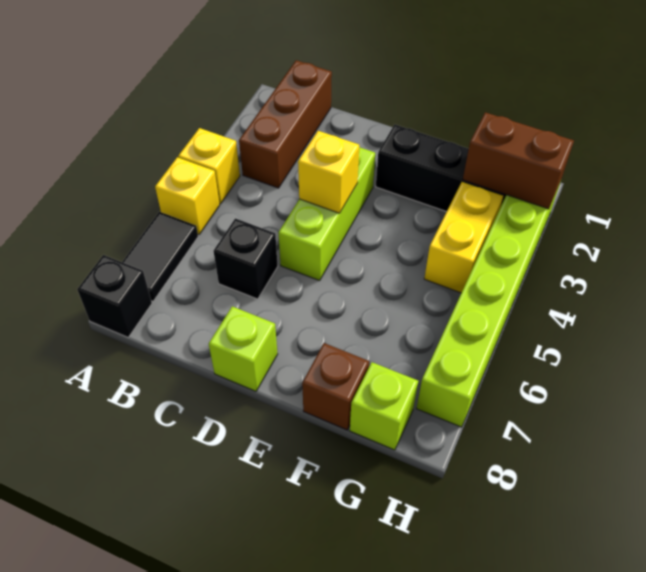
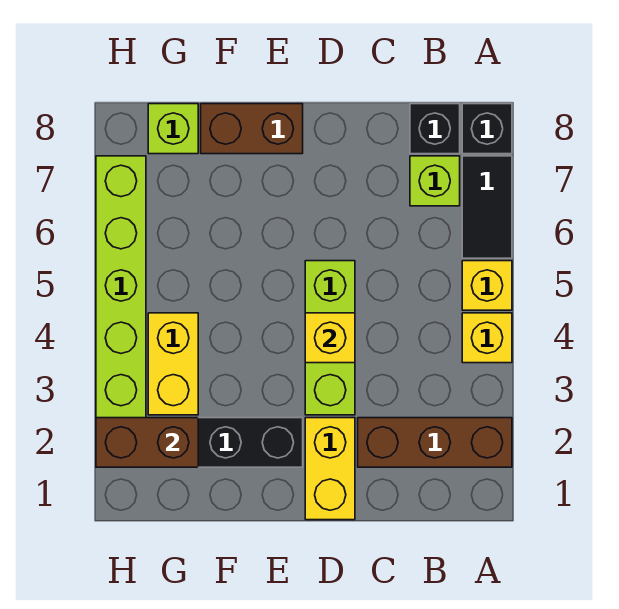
brown brick B1:B3 level 1 -> brown brick A2:C2 level 1
black brick C6 level 1 -> black brick B8 level 1
none -> yellow brick D1:D2 level 1
lime brick D8 level 1 -> lime brick B7 level 1
brown brick F8 level 1 -> brown brick E8:F8 level 1

